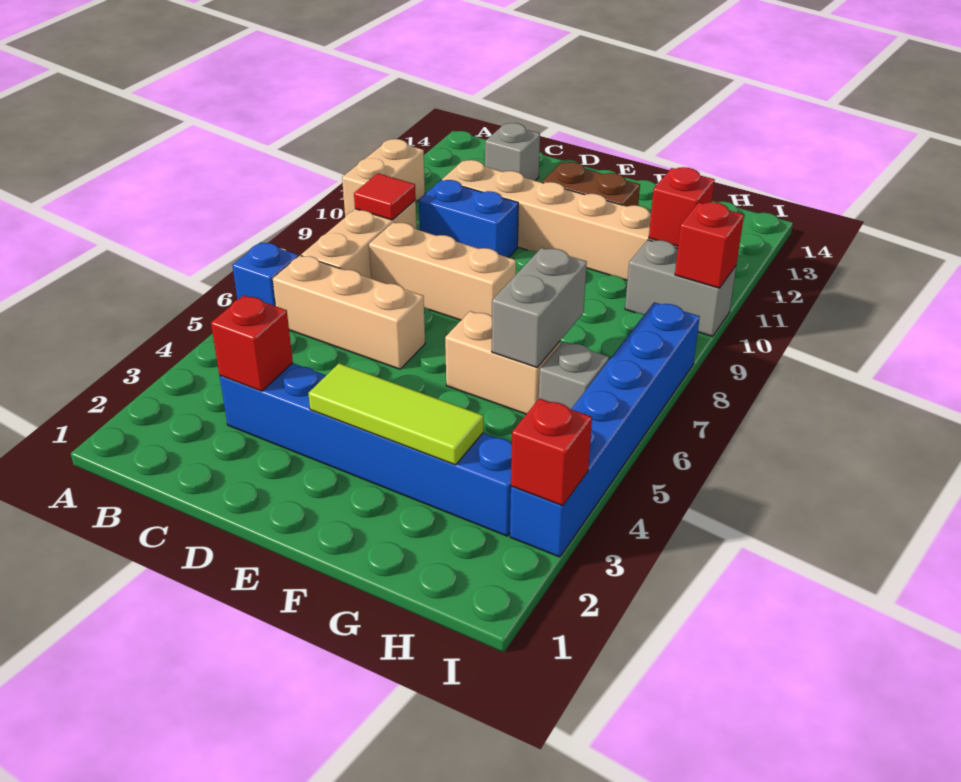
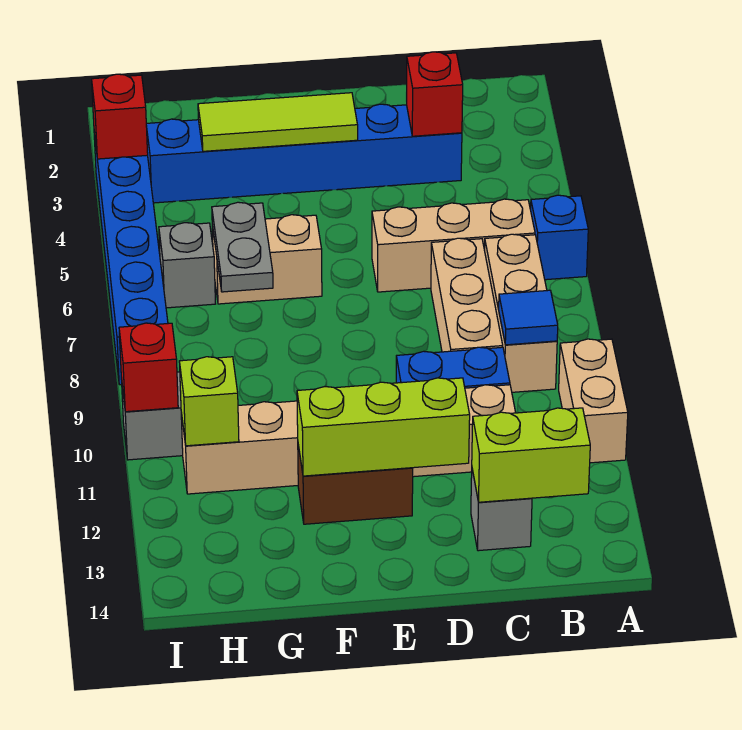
red tile B9 level 2 -> blue tile B9 level 2
none -> lime brick B13:C13 level 2
tan brick C8:E8 level 1 -> tan brick C7:C9 level 1
none -> lime brick D12:F12 level 2
grey brick G6:G7 level 2 -> grey plate G6:G7 level 2
red brick H11 level 2 -> lime brick H11 level 2

